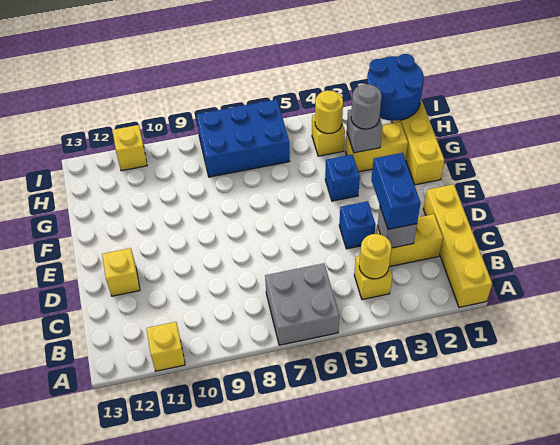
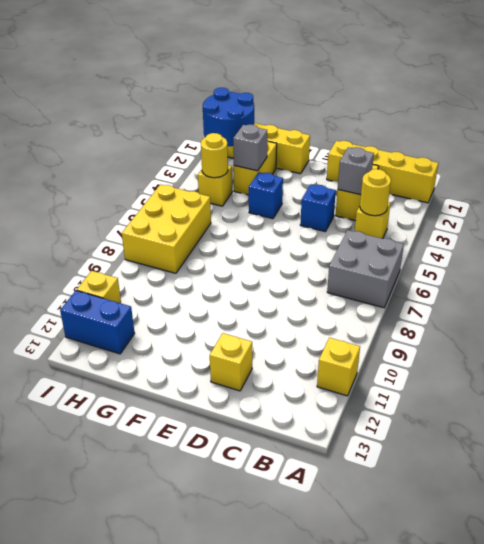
blue brick C3:D3 level 3 -> blue brick H12:I12 level 1
grey round brick G3 level 3 -> none
blue brick H6:I8 level 1 -> yellow brick H6:I8 level 1

